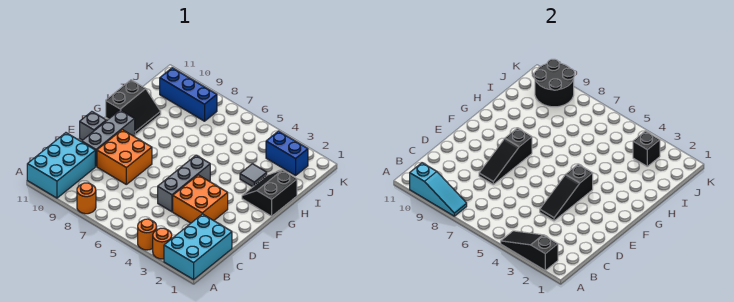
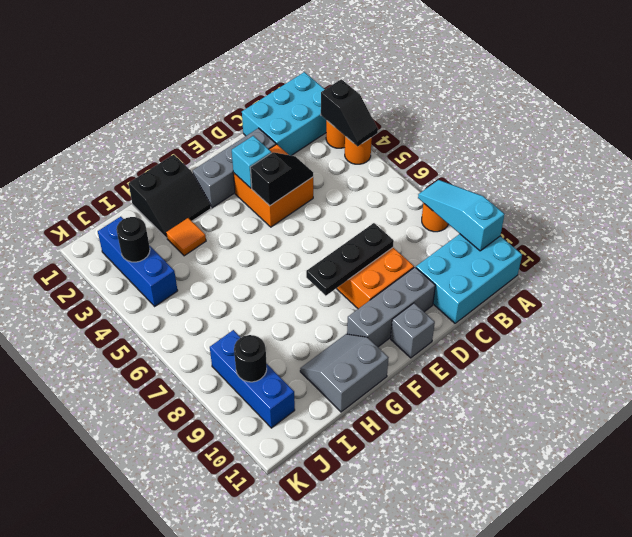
black slope A2:A4 level 2 top 2 -> black slope A3:A4 level 2 top 3
black slope D4:F4 level 2 top F -> black slope D4:E4 level 2 top E
grey brick D5:F5 level 1 -> grey brick D2:F2 level 1
black slope D8:F8 level 2 top F -> black plate D8:F8 level 2
none -> cyan brick E3 level 2
black slope G10:H11 level 1 top 11 -> grey slope G10:H11 level 1 top 11
grey tile H3 level 1 -> orange tile H3 level 1
blue brick J2:J3 level 1 -> blue brick J2:J4 level 1
black brick J3 level 2 -> black round brick J3 level 2
black round brick J9:K10 level 2 -> black round brick J9 level 2

